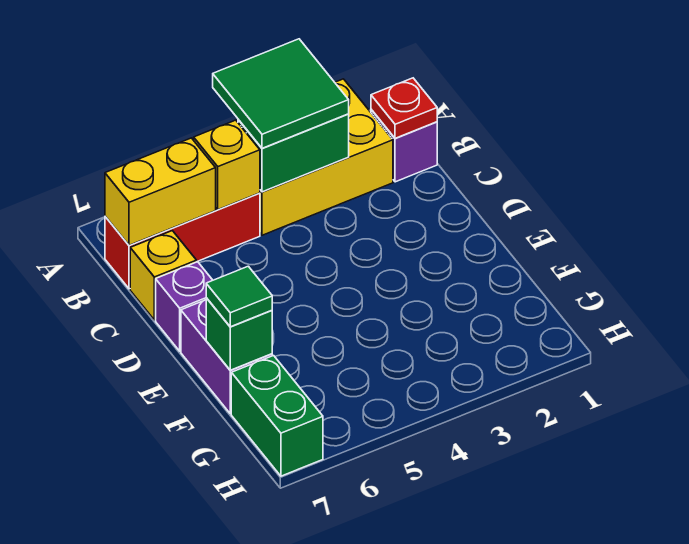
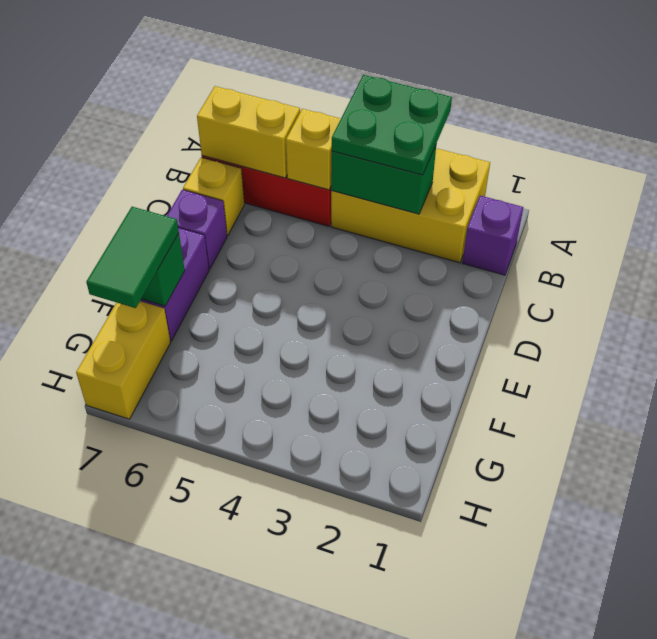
green tile A3:B4 level 3 -> green plate A3:B4 level 3
red plate B1 level 2 -> none
green tile F7 level 3 -> green tile F7:G7 level 3
green brick G7:H7 level 1 -> yellow brick G7:H7 level 1

